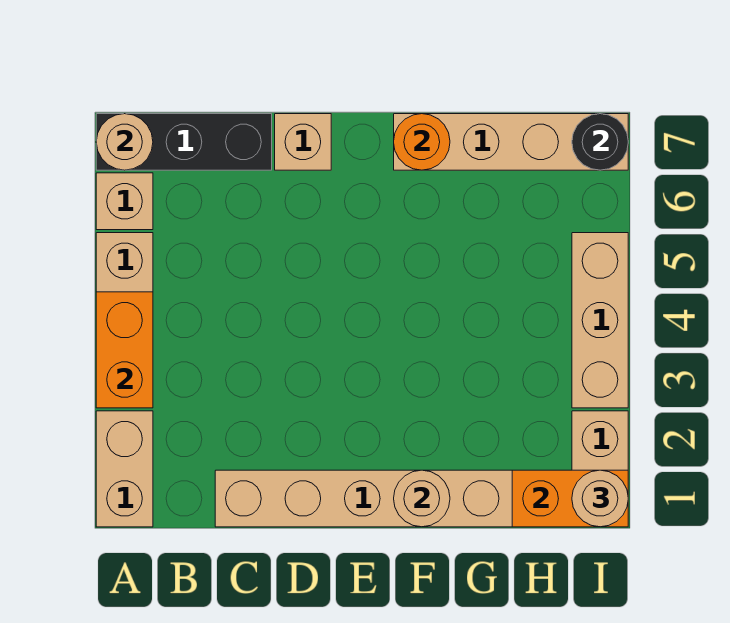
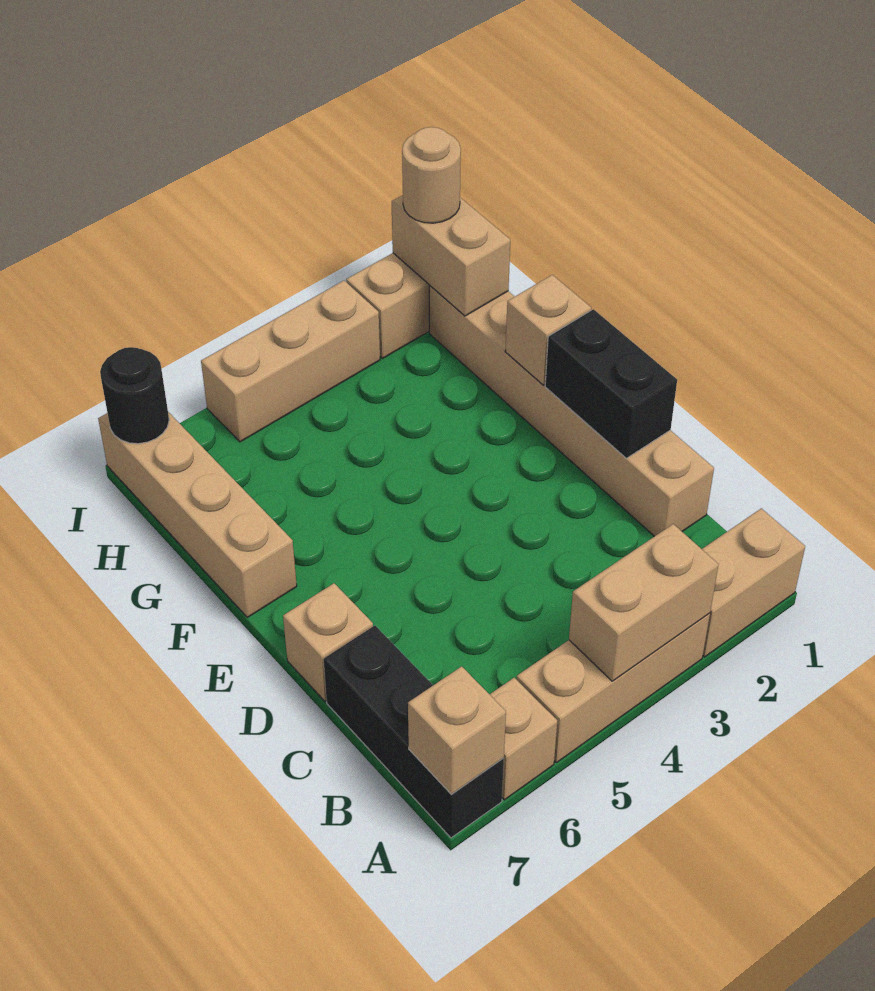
orange brick A3:A4 level 2 -> tan brick A3:A4 level 2
tan round brick A7 level 2 -> tan brick A7 level 2
none -> black brick D1:E1 level 2
tan round brick F1 level 2 -> tan brick F1 level 2
orange round brick F7 level 2 -> none
orange brick H1:I1 level 2 -> tan brick H1:I1 level 2

